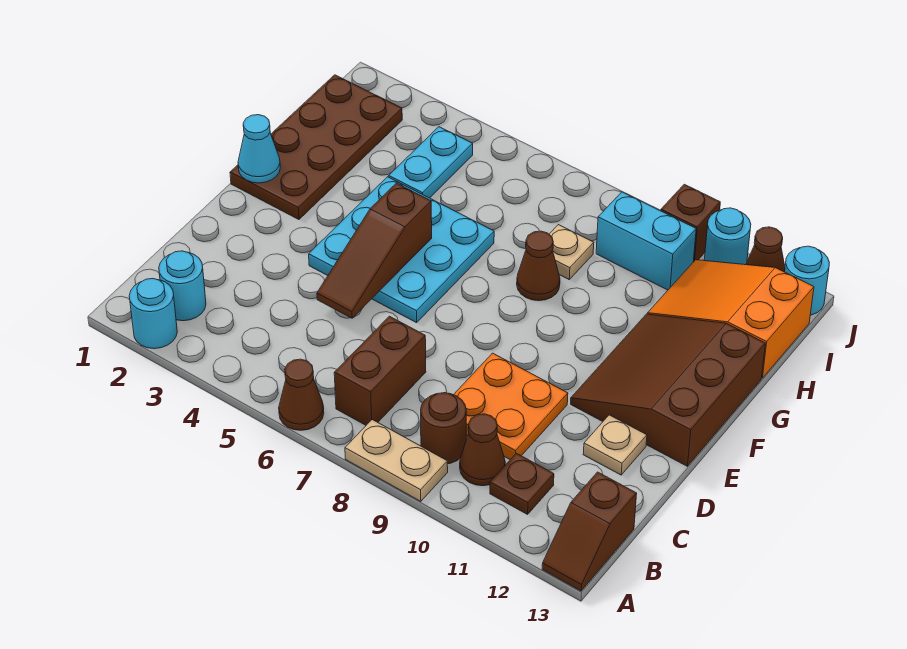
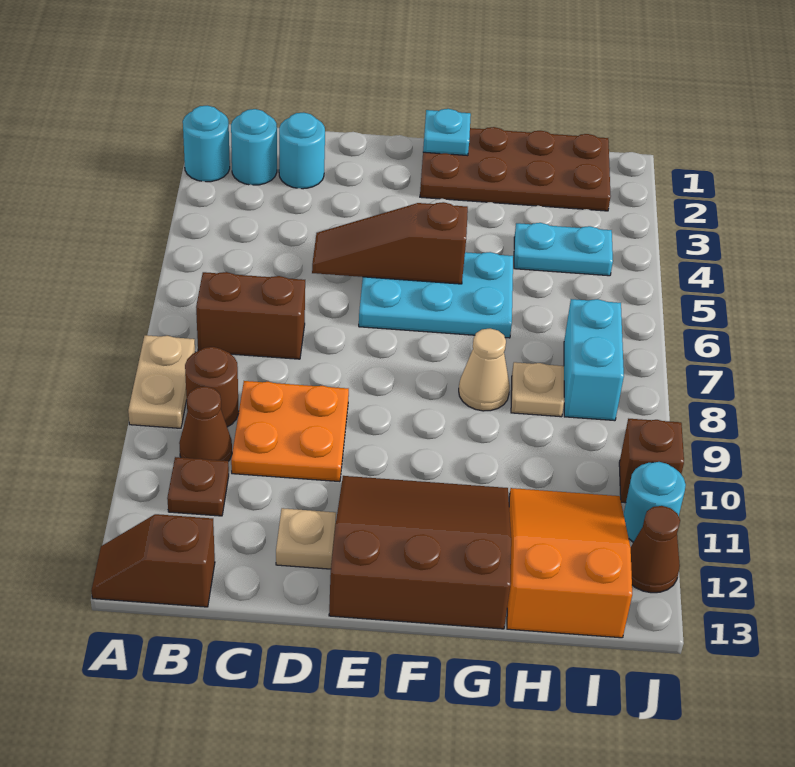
brown cone A6 level 1 -> none
cyan plate E4:G6 level 1 -> cyan plate E5:G6 level 1
cyan cone F1 level 2 -> cyan plate F1 level 2
brown cone G8 level 1 -> tan cone G8 level 1
cyan brick I9:I10 level 1 -> cyan brick I7:I8 level 1
cyan round brick J13 level 1 -> cyan round brick C2 level 1

